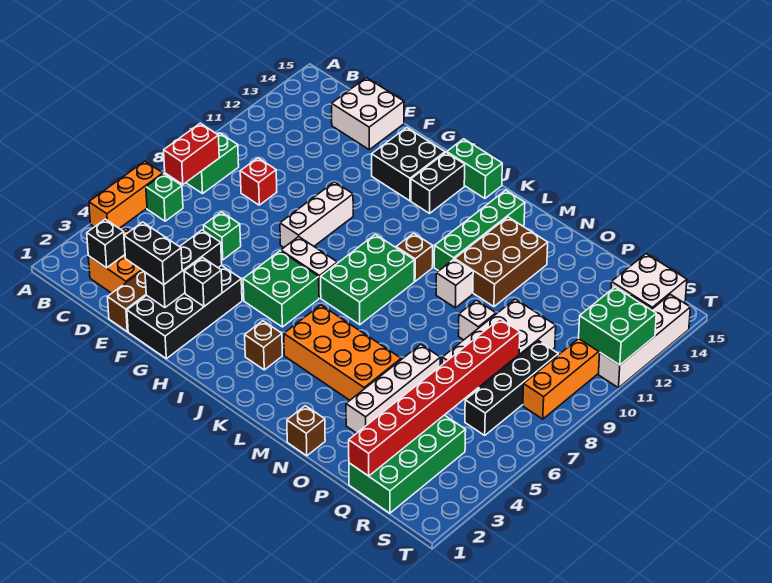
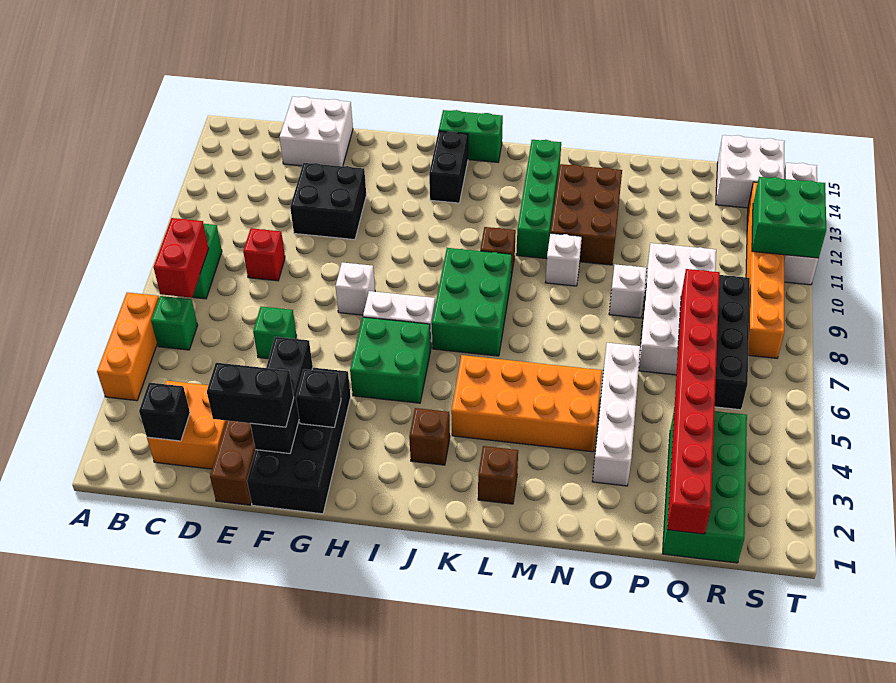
white brick G8:G10 level 1 -> white brick G8 level 1
black brick G13:H14 level 1 -> black brick E11:F12 level 1
brown brick N1 level 1 -> brown brick L2 level 1

